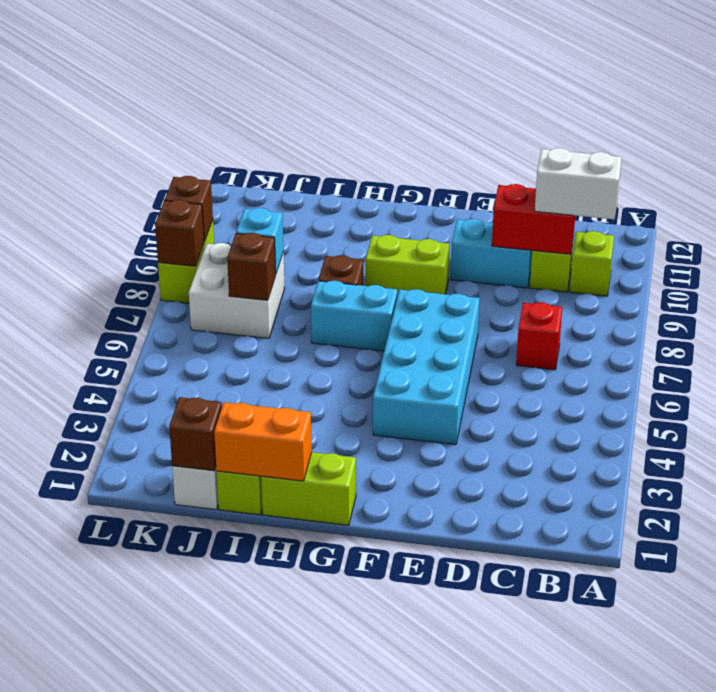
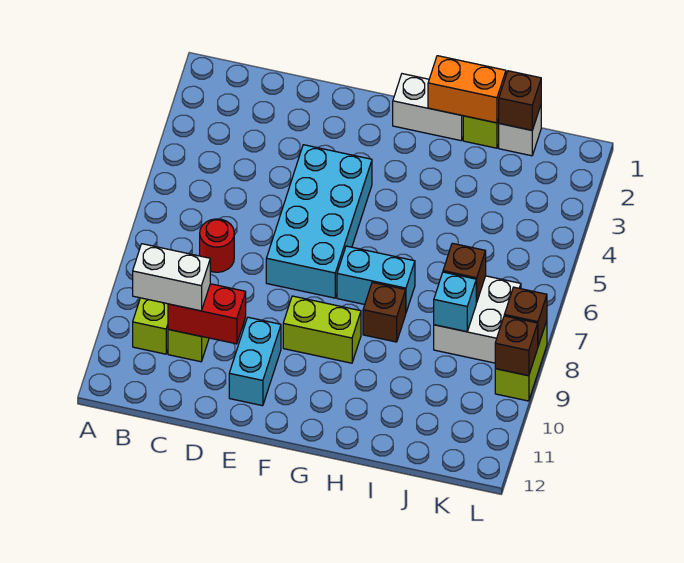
red brick C7 level 1 -> red round brick C7 level 1
cyan brick D10:E10 level 1 -> cyan brick E10:E11 level 1
lime brick G1:H1 level 1 -> white brick G1:H1 level 1

